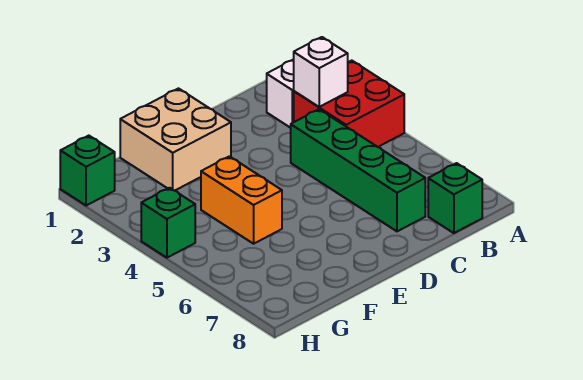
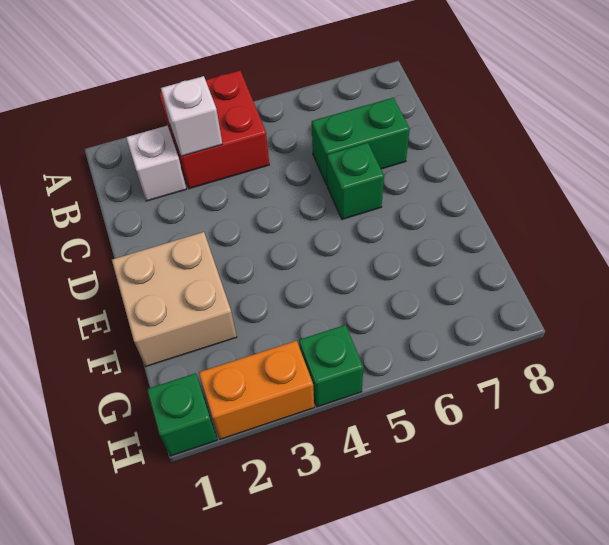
green brick B8 level 1 -> green brick D6 level 1
green brick C4:C7 level 1 -> green brick C6:C7 level 1
orange brick F4:F5 level 1 -> orange brick H2:H3 level 1

